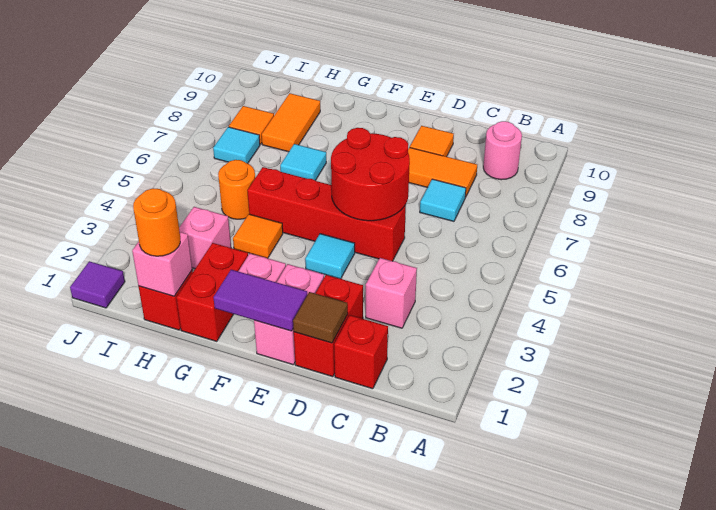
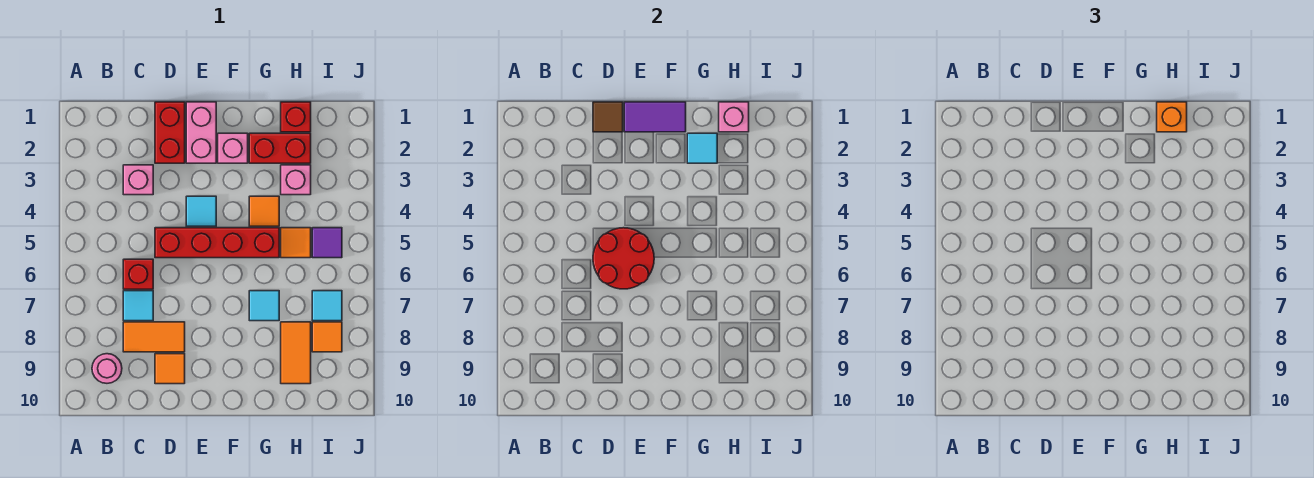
red brick C1 level 1 -> red brick C6 level 1
red brick G1:G2 level 1 -> red brick G2:H2 level 1
none -> cyan tile G2 level 2
orange round brick H1 level 3 -> orange brick H1 level 3
orange round brick H5 level 1 -> orange tile H5 level 1
purple tile J1 level 1 -> purple tile I5 level 1

